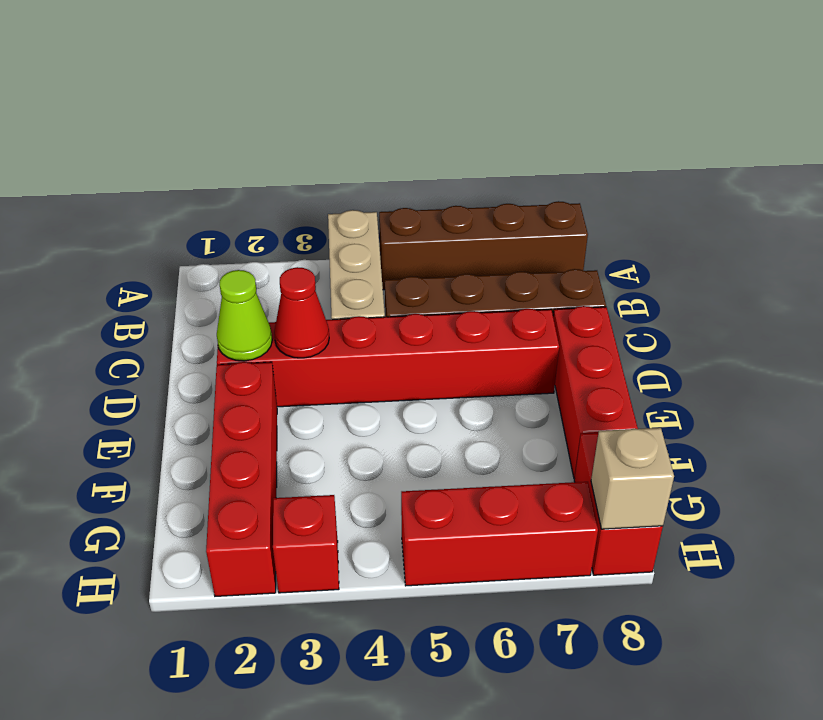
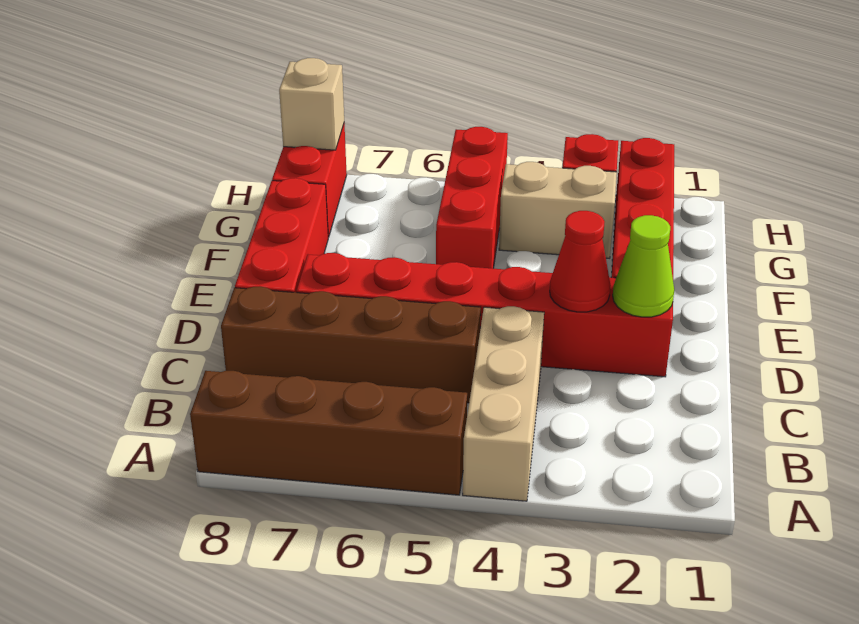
none -> tan brick G3:G4 level 1
red brick H5:H7 level 1 -> red brick F5:H5 level 1

